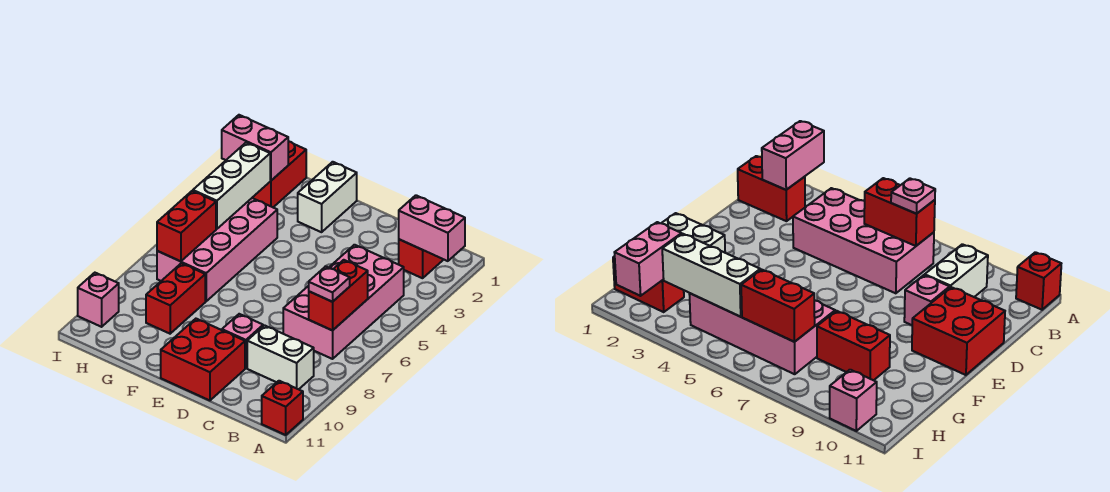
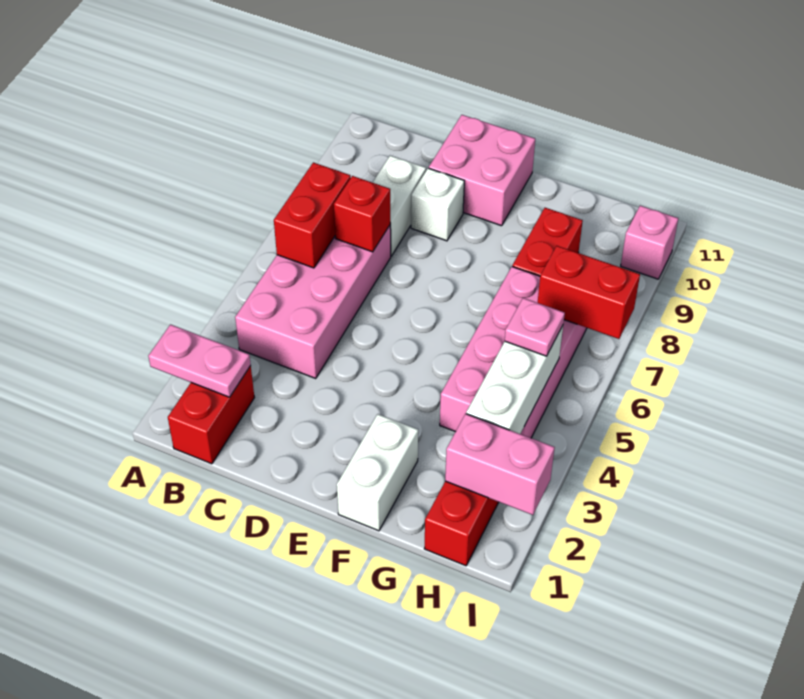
pink brick A2:B2 level 2 -> pink plate A2:B2 level 2
red brick A11 level 1 -> red brick C7 level 2
pink plate B7 level 3 -> pink plate H5 level 3
white brick B9:C9 level 1 -> white brick C8:C9 level 1
pink brick D9 level 1 -> white brick D9 level 1
red brick D10:E11 level 1 -> pink brick D10:E11 level 1
red brick H6:H7 level 2 -> red brick H7:I7 level 2

